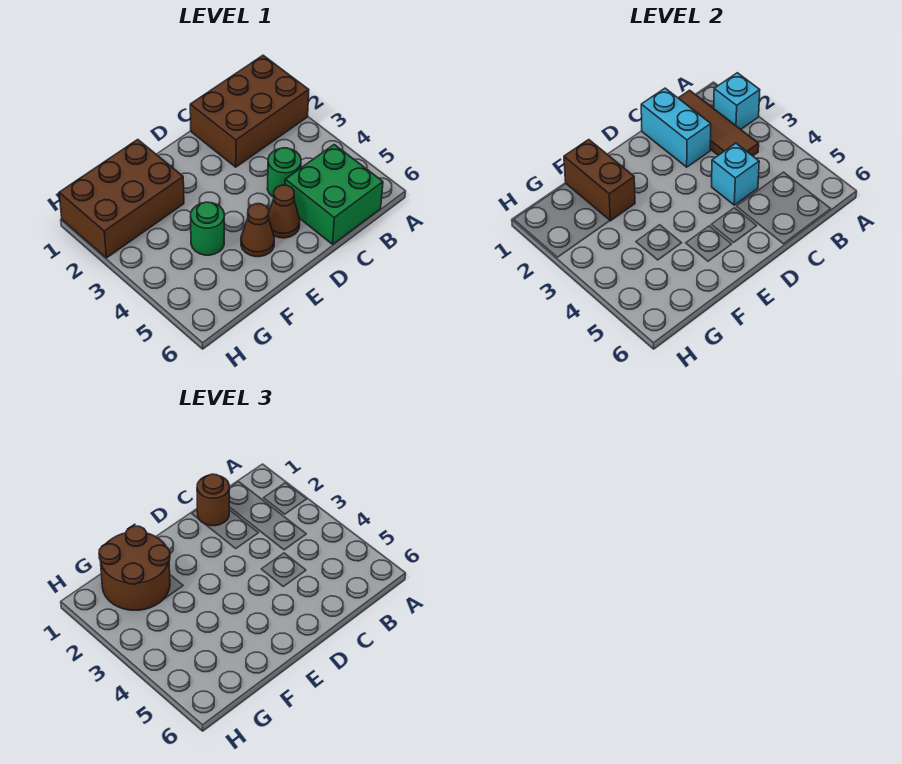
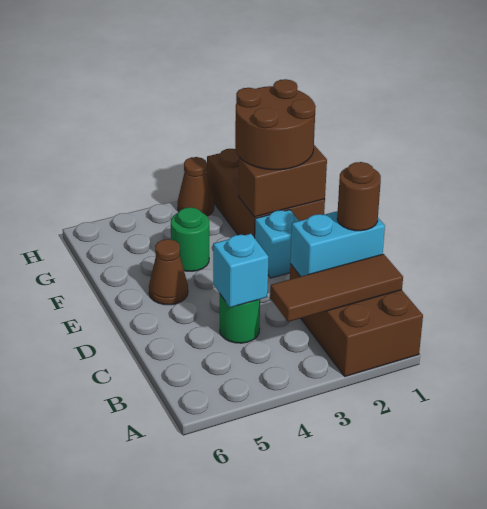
cyan brick A2 level 2 -> cyan brick E2 level 1
green brick B5:C6 level 1 -> none
brown cone D5 level 1 -> brown cone H3 level 1

